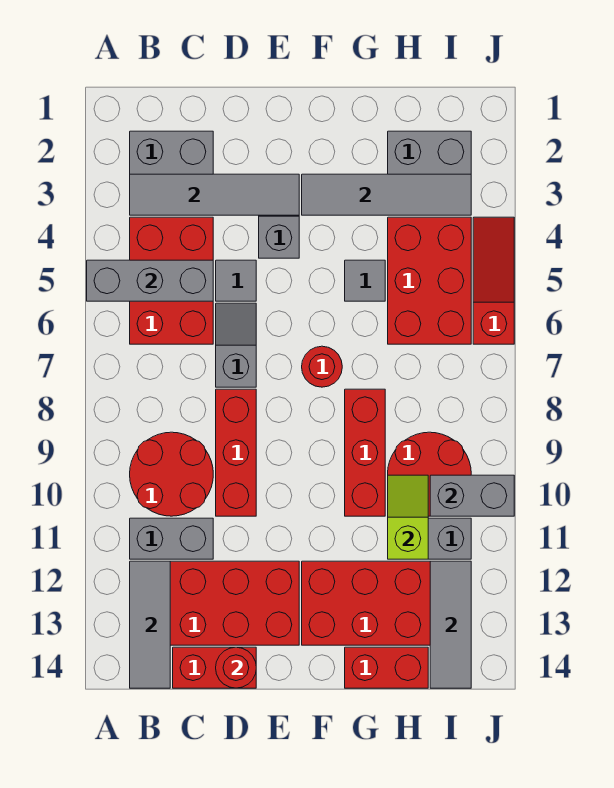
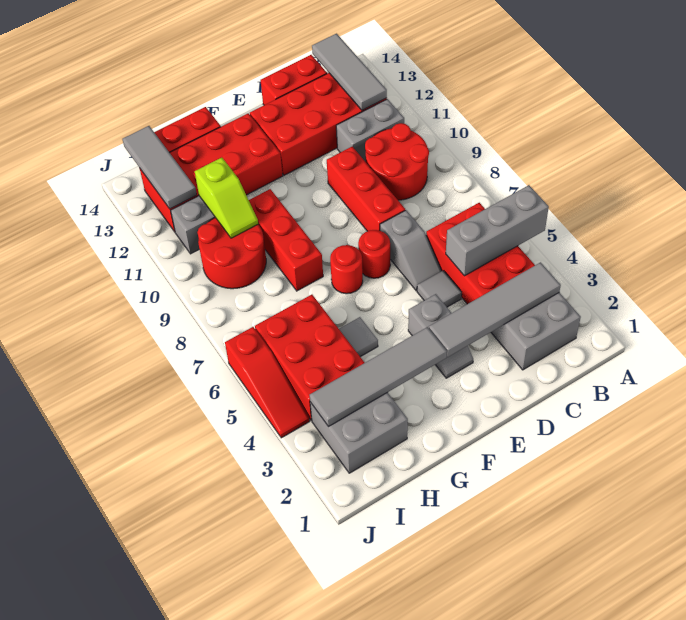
red round brick D14 level 2 -> red round brick E7 level 1
grey brick I10:J10 level 2 -> none

